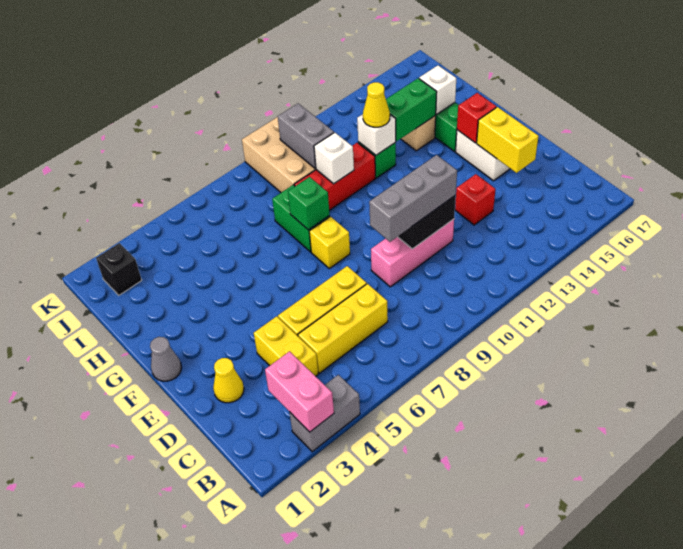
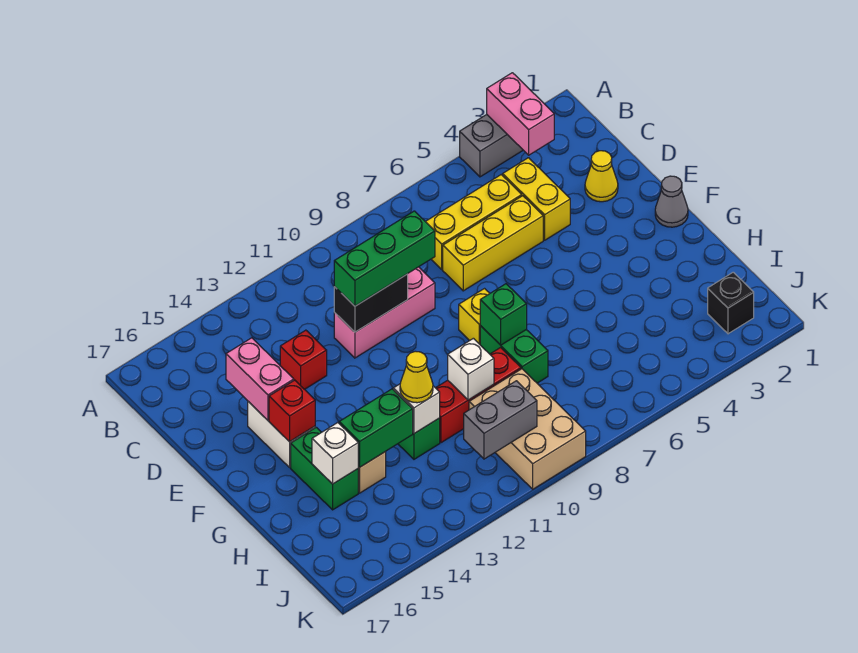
grey brick D9:D11 level 3 -> green brick D9:D11 level 3
yellow brick D15:E15 level 2 -> pink brick D15:E15 level 2
grey brick I10:J10 level 2 -> grey brick J10:J11 level 2

